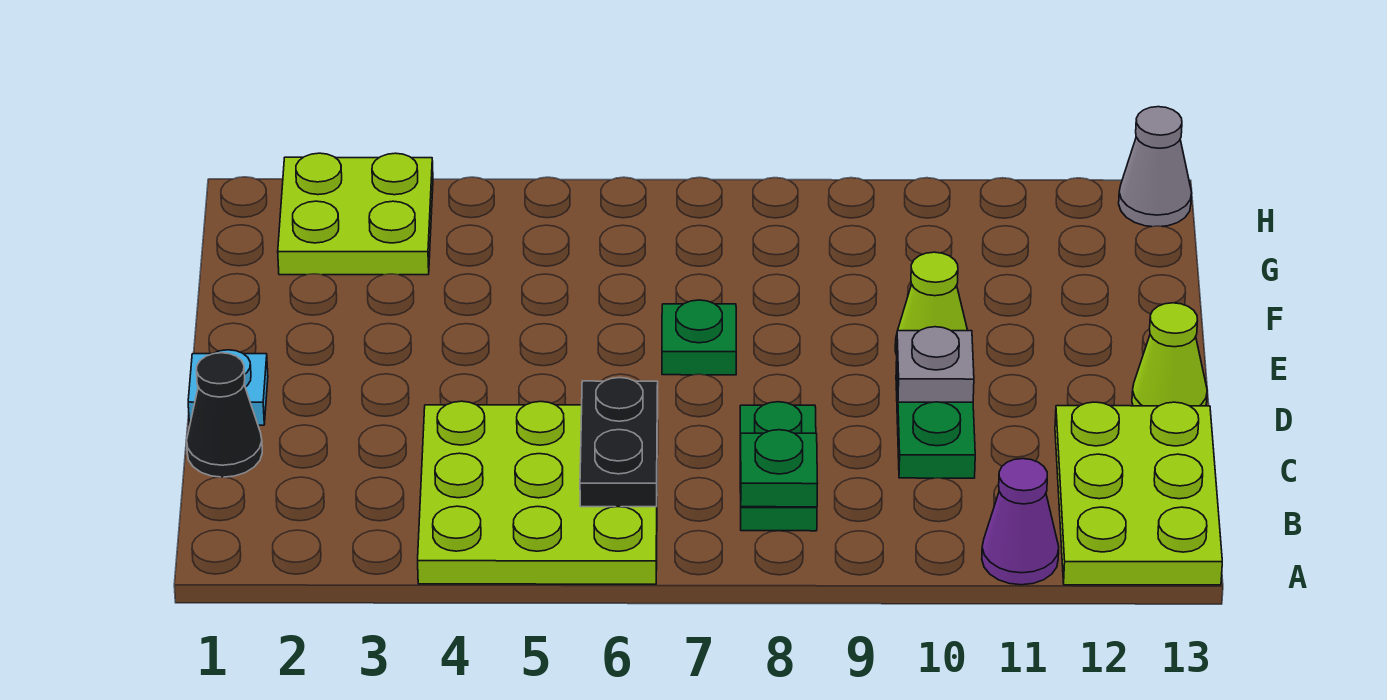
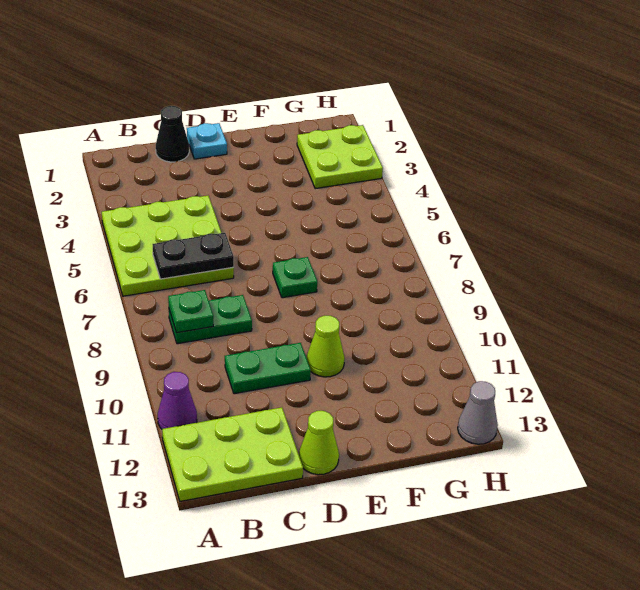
grey plate D10 level 2 -> none

